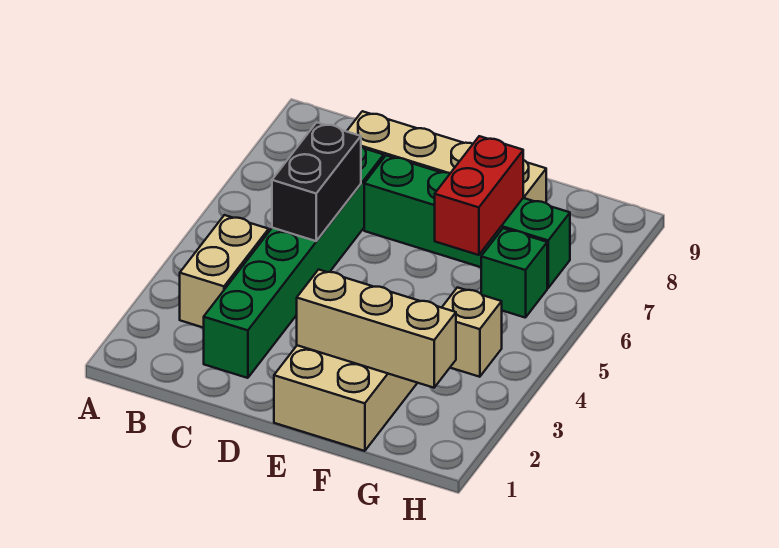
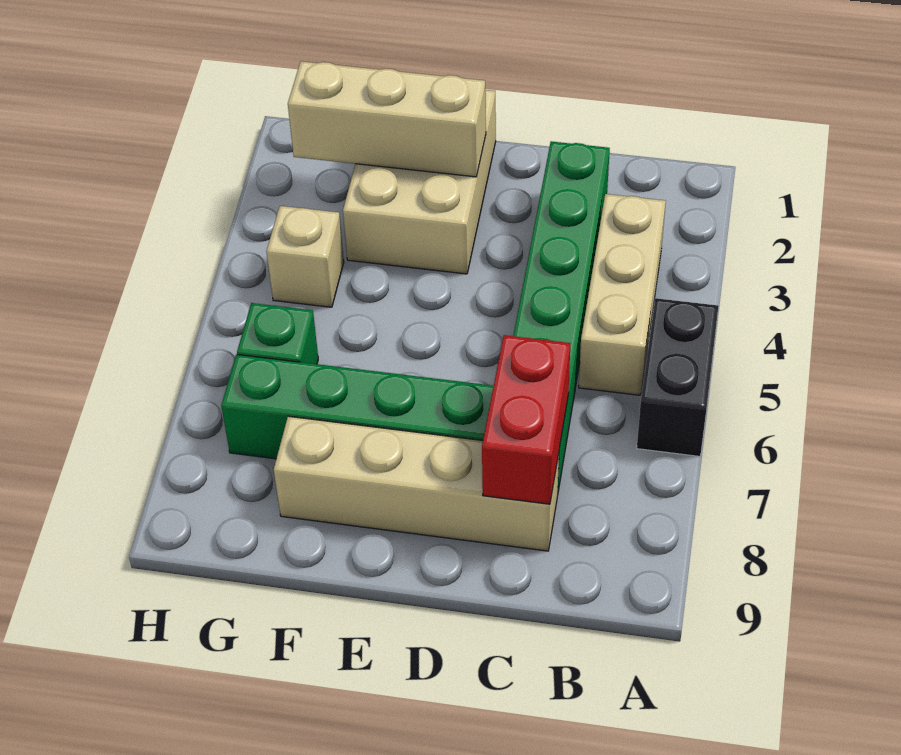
tan brick B3:B4 level 1 -> tan brick B3:B5 level 1
black brick C5:C6 level 2 -> black brick A5:A6 level 1
red brick F6:F7 level 2 -> red brick C7:C8 level 2

